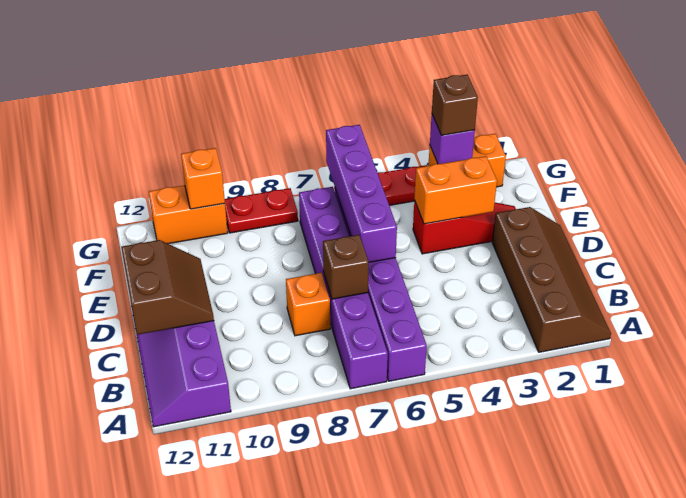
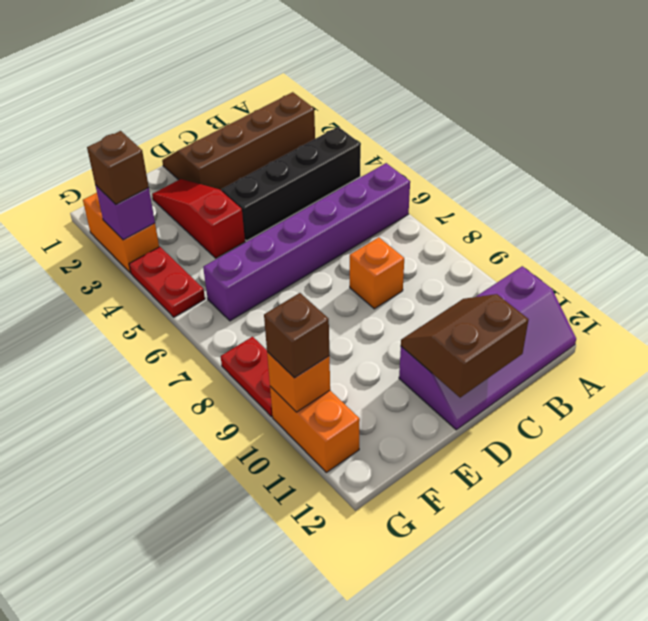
none -> black brick A4:D4 level 1
purple brick A7:F7 level 1 -> none
brown brick C7 level 2 -> brown brick G10 level 3
purple brick D6:G6 level 2 -> none
orange brick E3:E4 level 2 -> none

